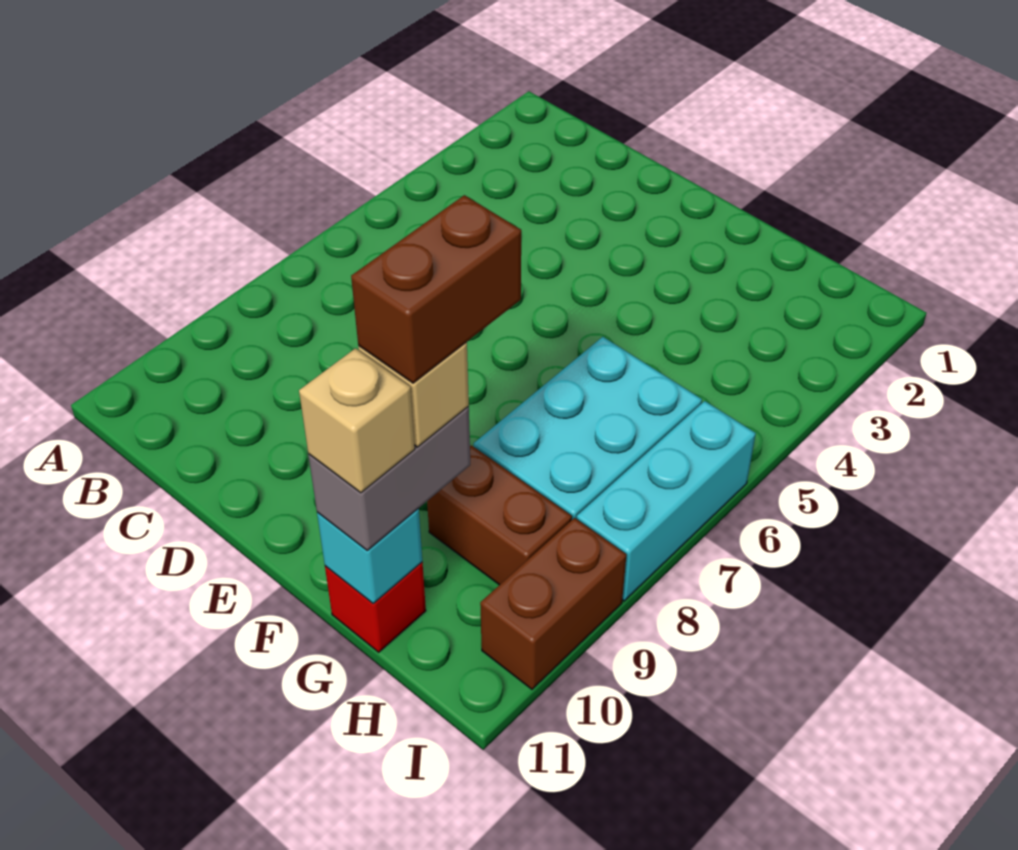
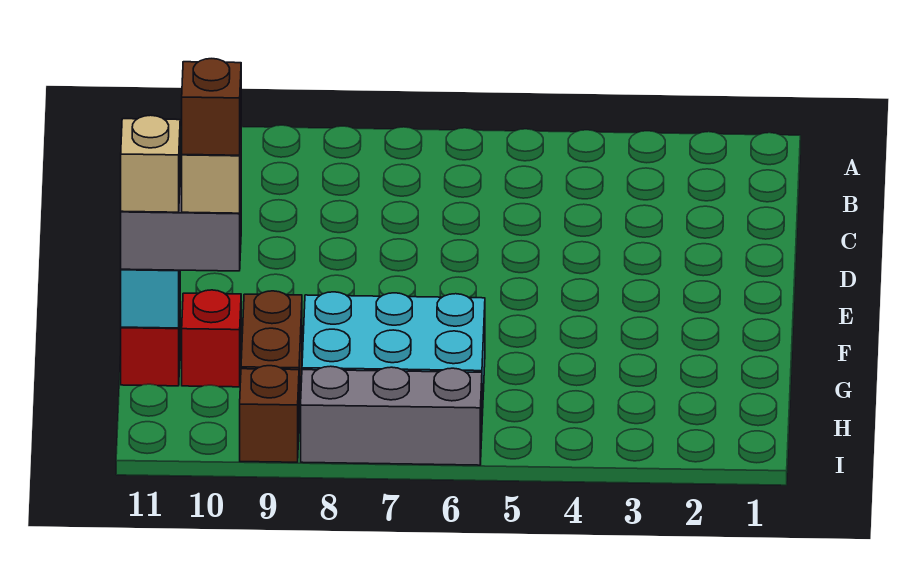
brown brick G9:G10 level 5 -> brown brick G10 level 5
none -> red brick G10 level 1
cyan brick I6:I8 level 1 -> grey brick I6:I8 level 1
brown brick I9:I10 level 1 -> brown brick I9 level 1

